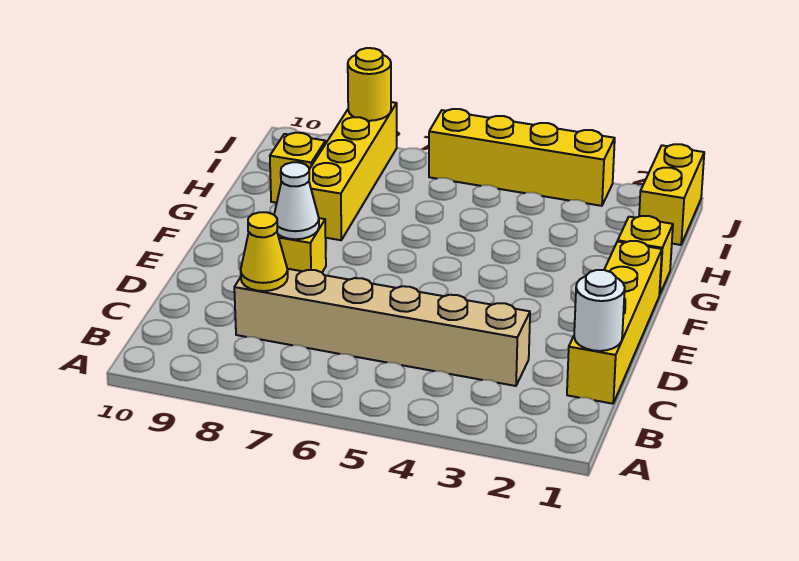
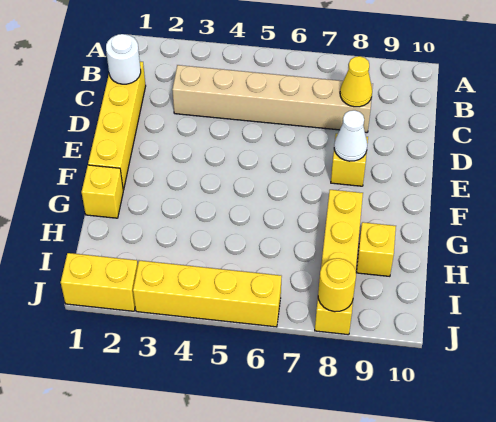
yellow brick I1:J1 level 1 -> yellow brick J1:J2 level 1

